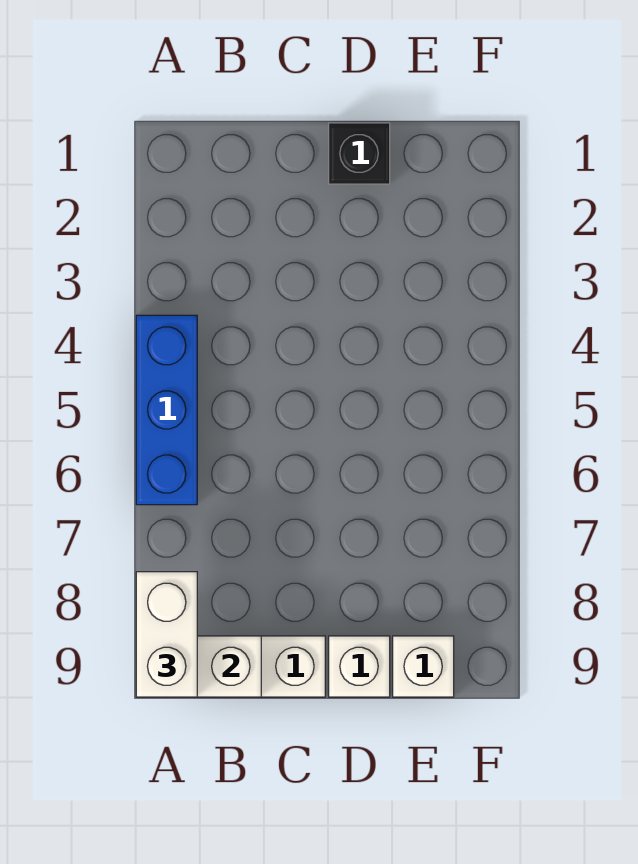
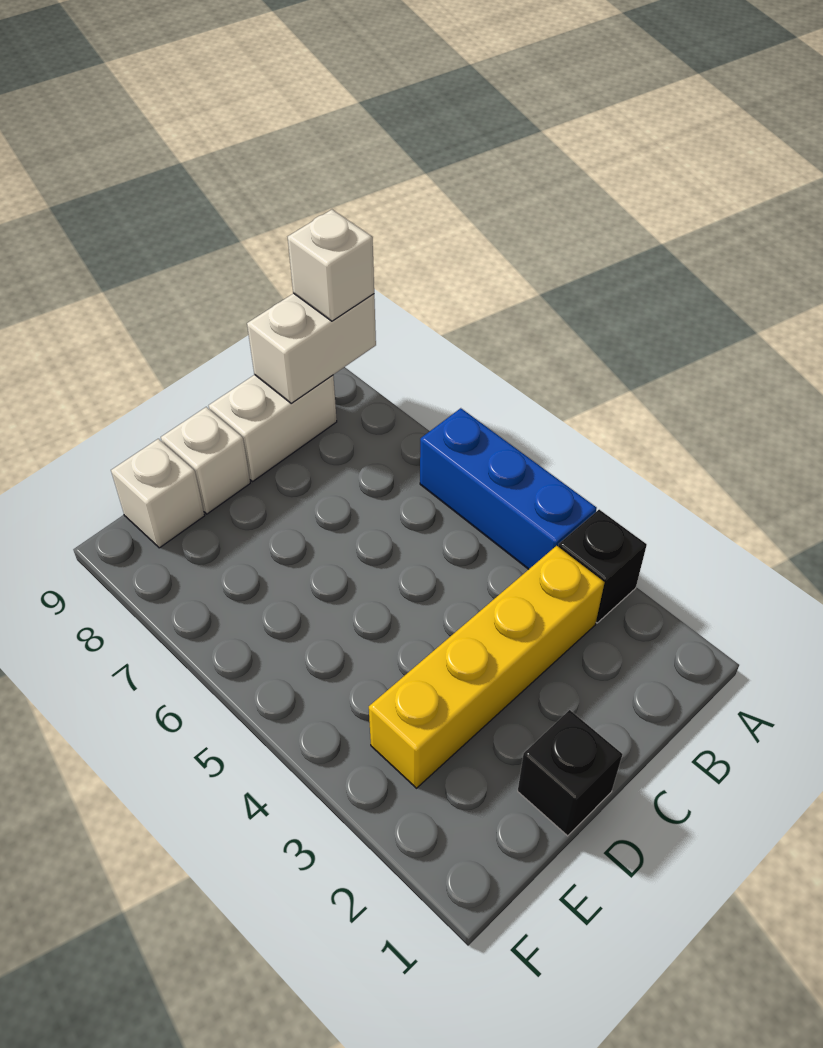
none -> black brick A3 level 1
white brick A8:A9 level 3 -> white brick A9 level 3
none -> yellow brick B3:E3 level 1

